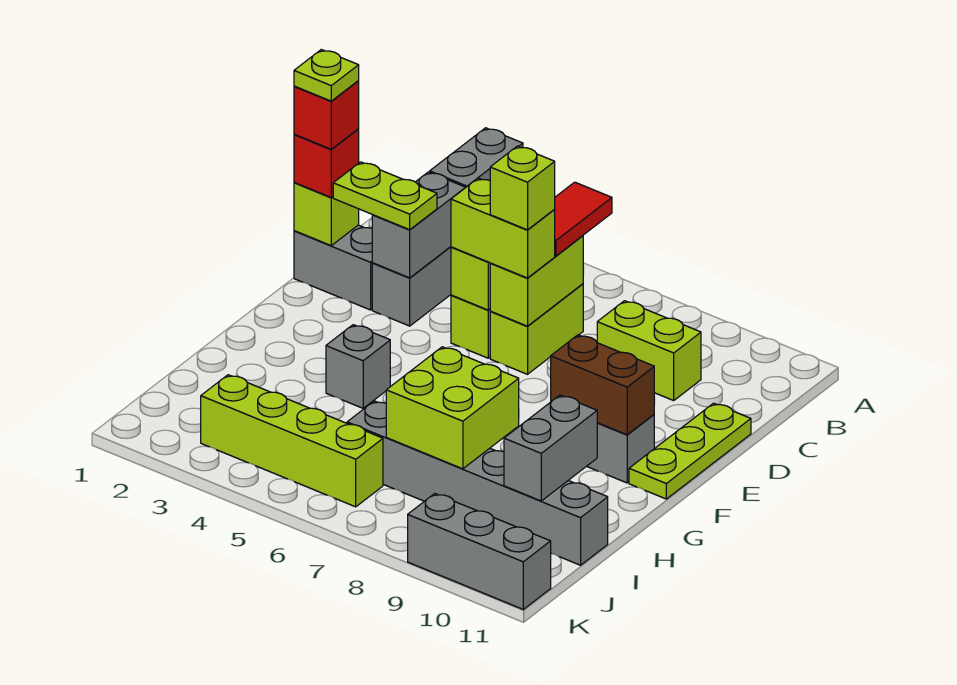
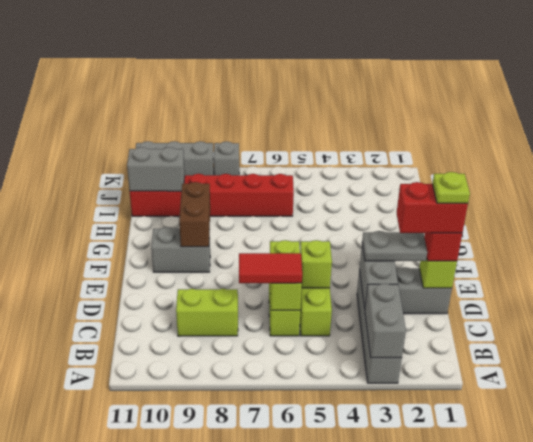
red tile B6:C6 level 3 -> red tile C6:C7 level 3
red brick D1 level 4 -> red brick D1:D2 level 4
lime plate D2:D3 level 3 -> grey plate D2:D3 level 3
lime brick D5:D6 level 3 -> none
lime brick D6 level 4 -> none
lime plate D11:F11 level 1 -> none
brown brick F9:F10 level 2 -> brown brick F9:G9 level 2
grey brick G4 level 1 -> grey brick K8 level 1
lime brick H7:I8 level 2 -> none
grey brick H10:I10 level 2 -> grey brick I10:I11 level 2
grey brick I6:I11 level 1 -> red brick I6:I11 level 1
lime brick J3:J6 level 1 -> none

